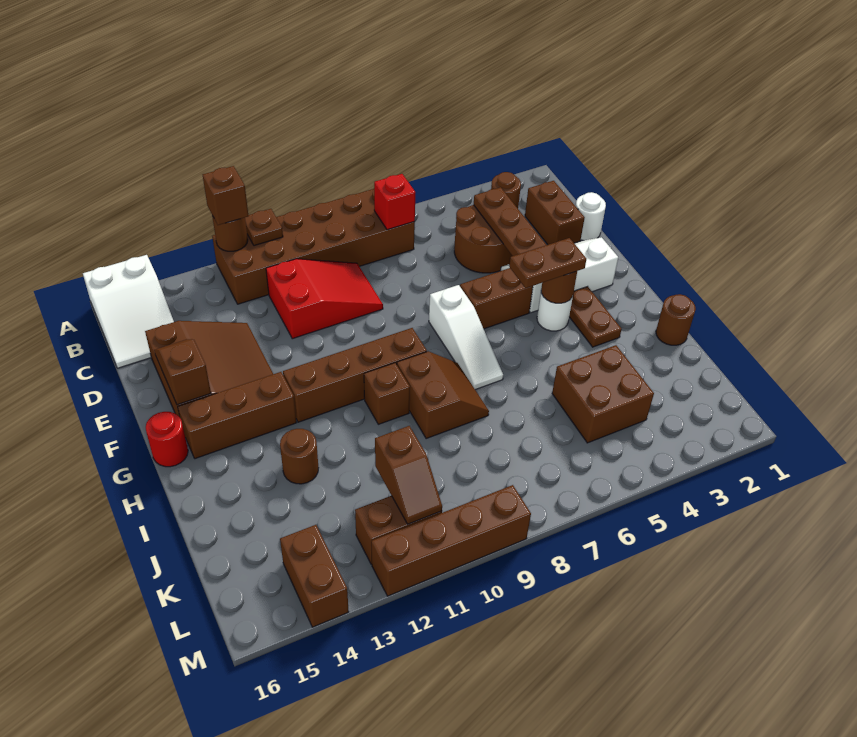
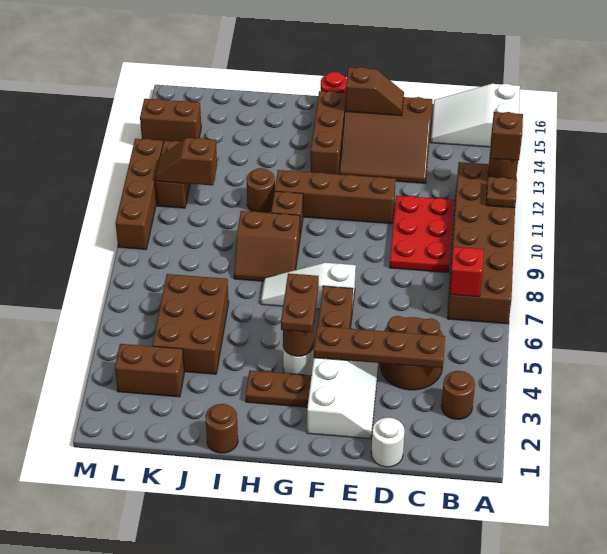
brown brick C2:D2 level 1 -> brown brick K3:L3 level 1
red slope C9:D11 level 1 top 11 -> red plate C9:D11 level 1
brown brick G9:G12 level 1 -> brown brick E11:H11 level 1
brown round brick I13 level 1 -> brown round brick I11 level 1
brown brick J4:K5 level 1 -> brown brick J4:K6 level 1

